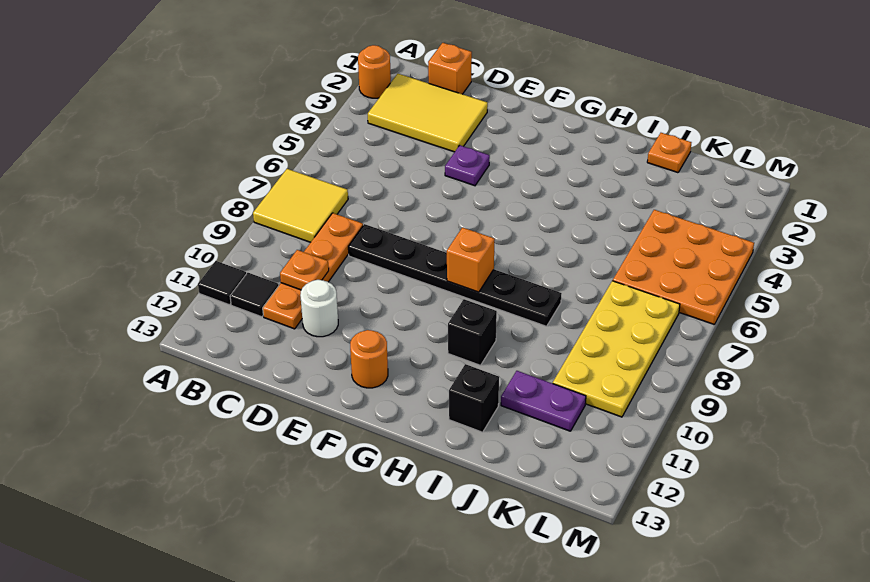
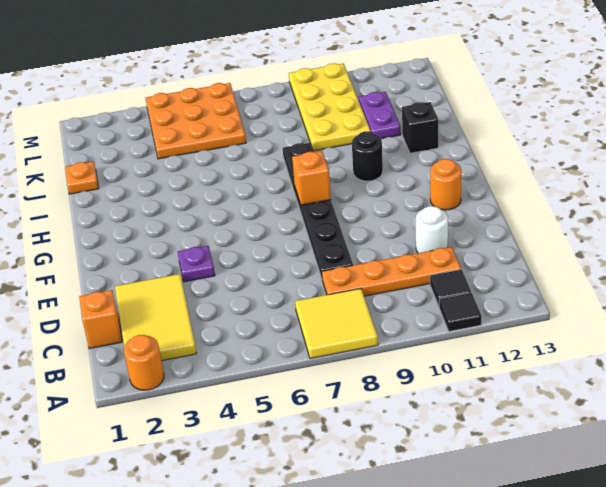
orange plate C10 level 2 -> none
black brick H10 level 1 -> black round brick H10 level 1
yellow plate K7:L10 level 1 -> yellow plate J9:M10 level 1

